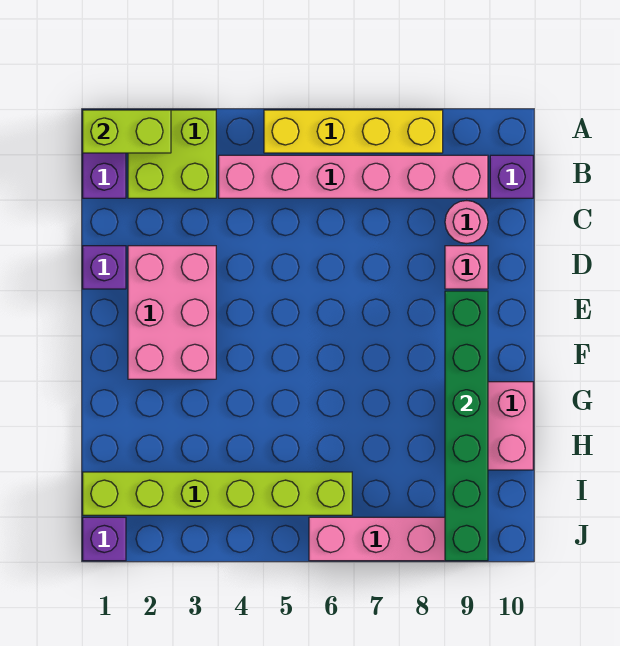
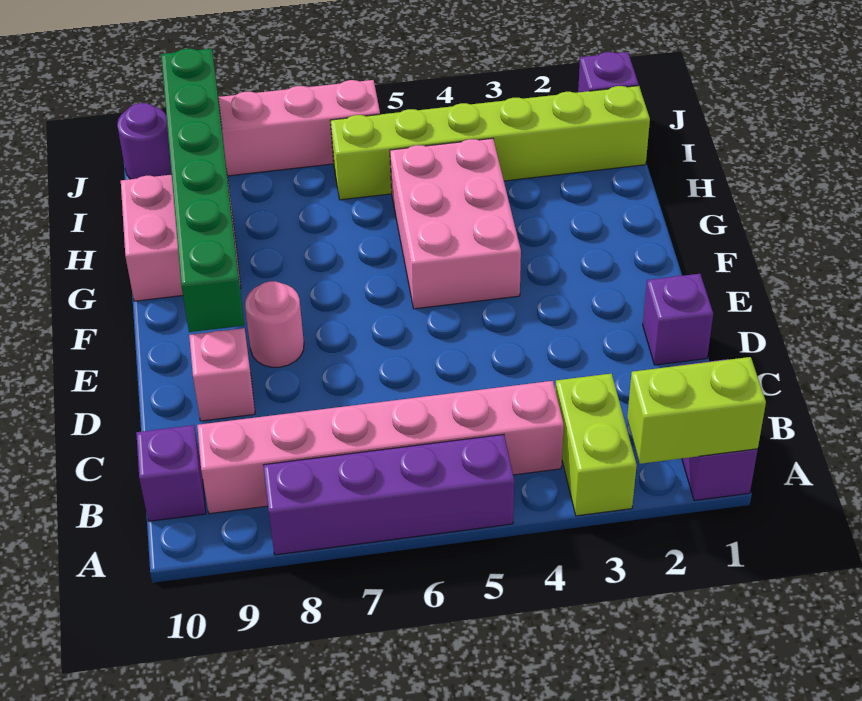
lime brick A2:B3 level 1 -> lime brick A3:B3 level 1
yellow brick A5:A8 level 1 -> purple brick A5:A8 level 1
pink round brick C9 level 1 -> pink round brick E8 level 1
pink brick D2:F3 level 1 -> pink brick F4:H5 level 1
none -> purple round brick J10 level 1

